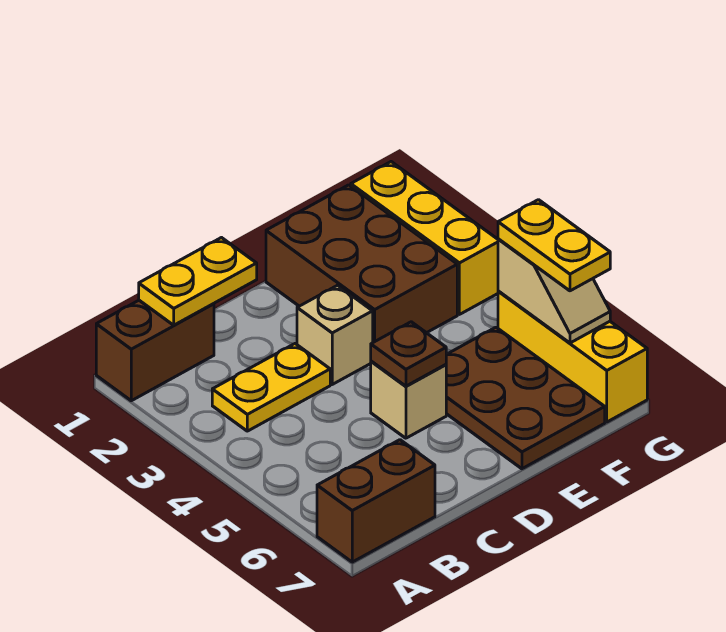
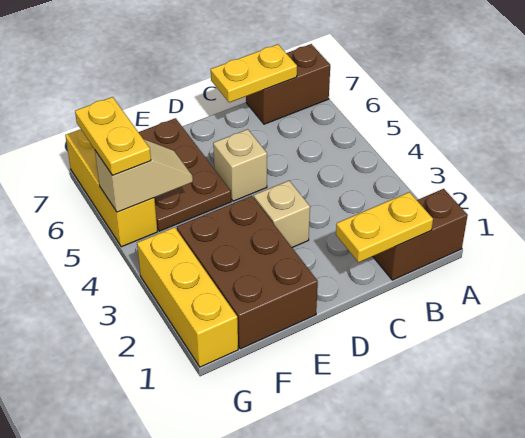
yellow plate B3:C3 level 1 -> yellow plate B7:C7 level 2
brown plate D5 level 2 -> none
tan slope G5:G6 level 2 top 5 -> tan slope F5:G5 level 2 top G

